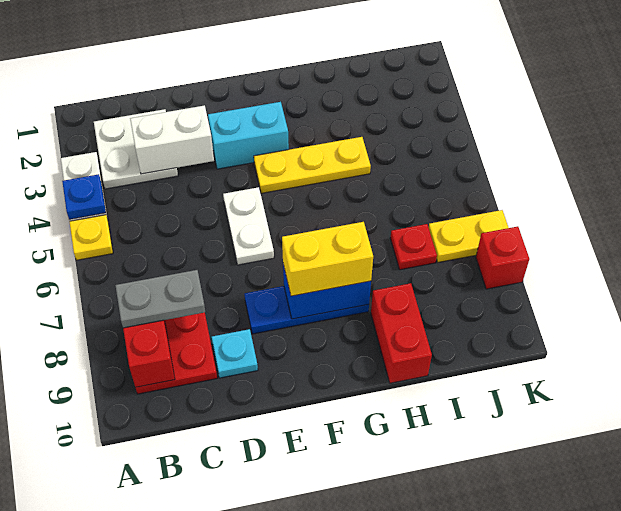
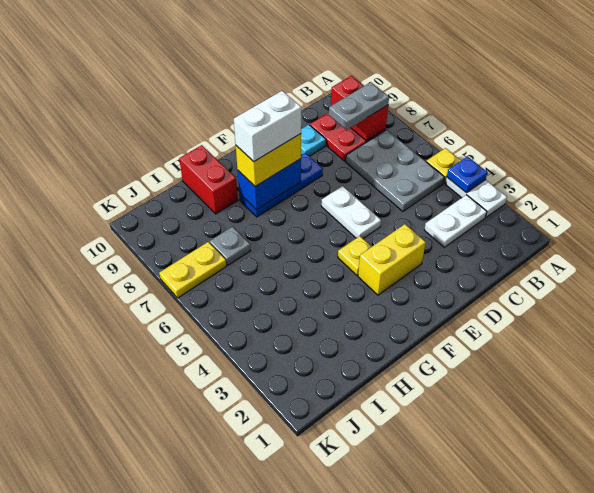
white plate B2:C3 level 1 -> white plate B3:C3 level 1
none -> grey plate B5:C7 level 1
white brick C3:D3 level 2 -> white brick F8:G8 level 4
cyan brick E3:F3 level 1 -> yellow brick E3:F3 level 1
yellow plate F4:H4 level 1 -> yellow plate F4 level 1
red plate I7 level 1 -> grey plate I7 level 1
red brick K8 level 1 -> none

